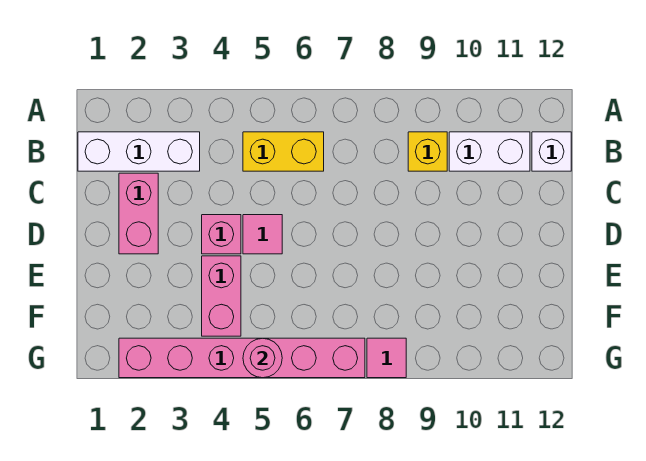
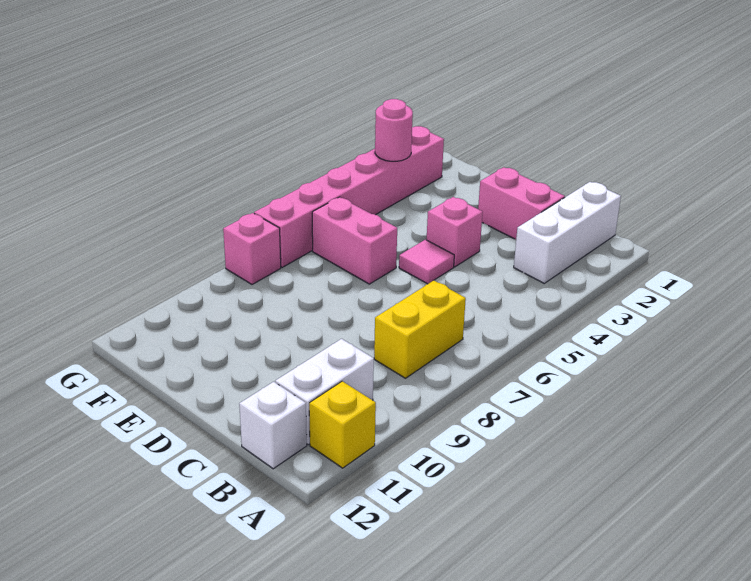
yellow brick B5:B6 level 1 -> yellow brick B7:B8 level 1
yellow brick B9 level 1 -> yellow brick A11 level 1
pink brick E4:F4 level 1 -> pink brick E6:F6 level 1
pink round brick G5 level 2 -> pink round brick G3 level 2
pink tile G8 level 1 -> pink brick G8 level 1

